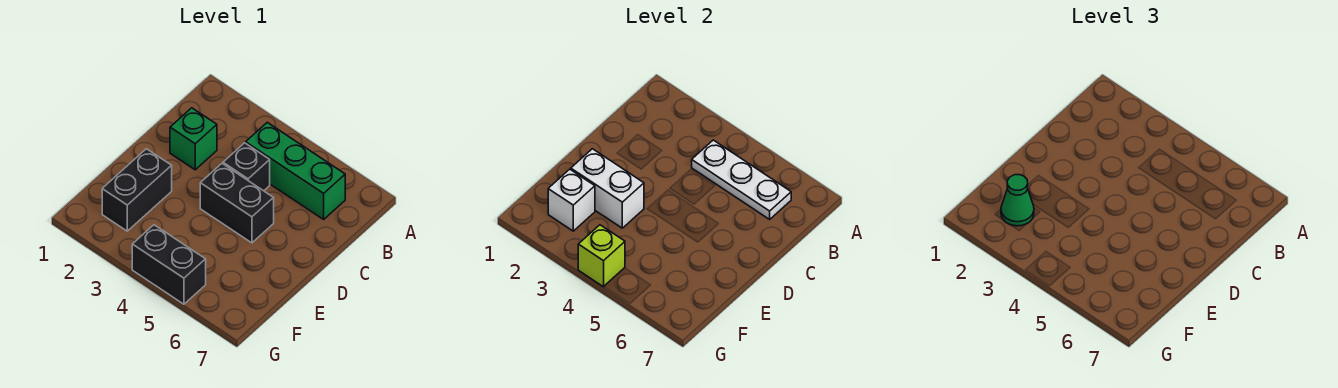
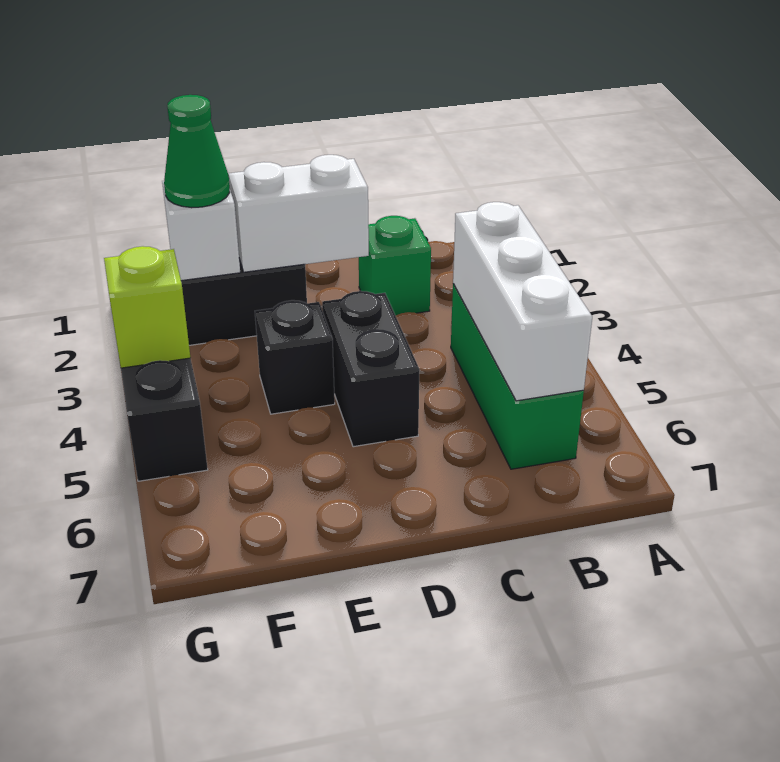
white plate B4:B6 level 2 -> white brick B4:B6 level 2
black brick C4 level 1 -> black brick E4 level 1
white brick E2:E3 level 2 -> white brick D2:E2 level 2

